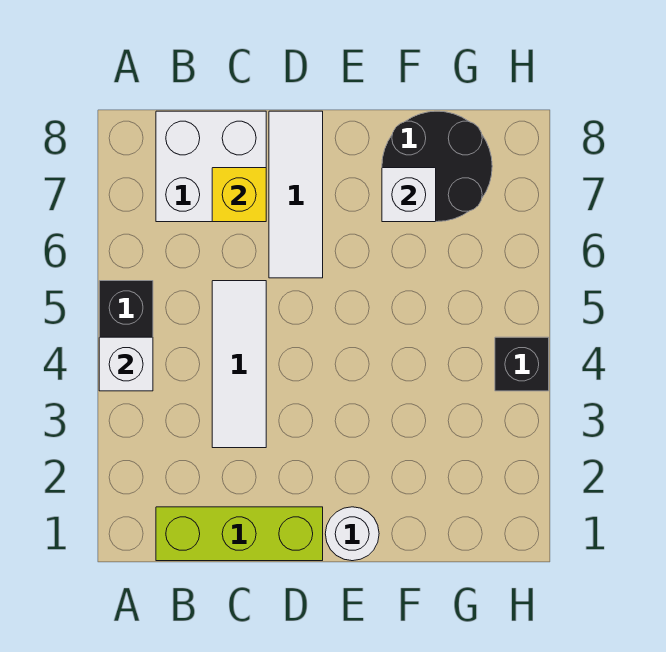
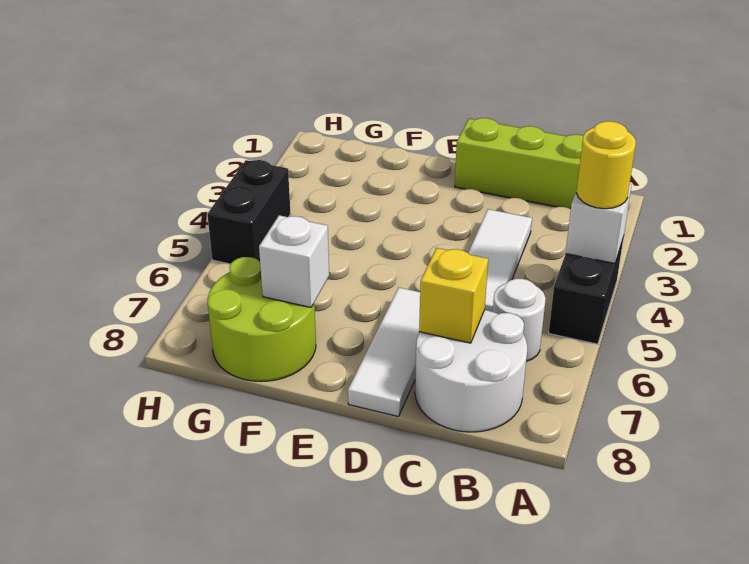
none -> yellow round brick A4 level 3
white brick B7:C8 level 1 -> white round brick B7:C8 level 1
white round brick E1 level 1 -> white round brick B6 level 1
black round brick F7:G8 level 1 -> lime round brick F7:G8 level 1
black brick H4 level 1 -> black brick H4:H5 level 1

